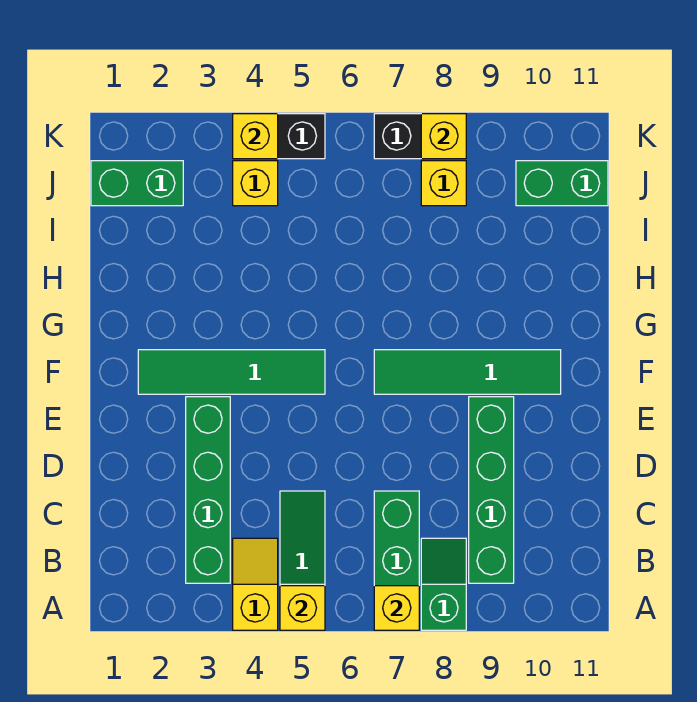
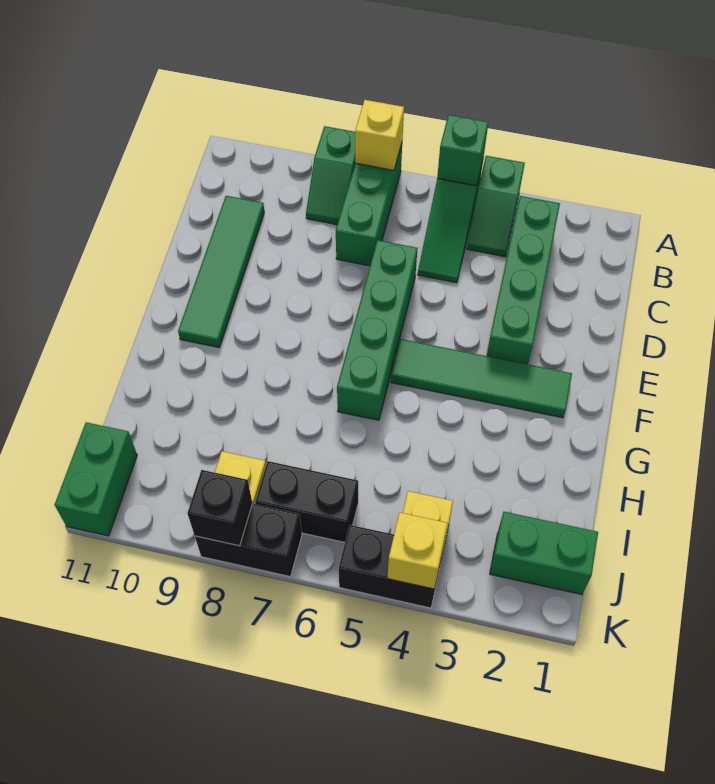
yellow slope A4:B4 level 1 top A -> green slope A4:B4 level 1 top A
yellow brick A5 level 2 -> green brick A5 level 2
green brick B9:E9 level 1 -> green brick D6:G6 level 1
green tile F7:F10 level 1 -> green tile C10:F10 level 1
none -> black brick J6:J7 level 1
green brick J10:J11 level 1 -> green brick J11:K11 level 1
yellow brick K8 level 2 -> black brick K8 level 2

